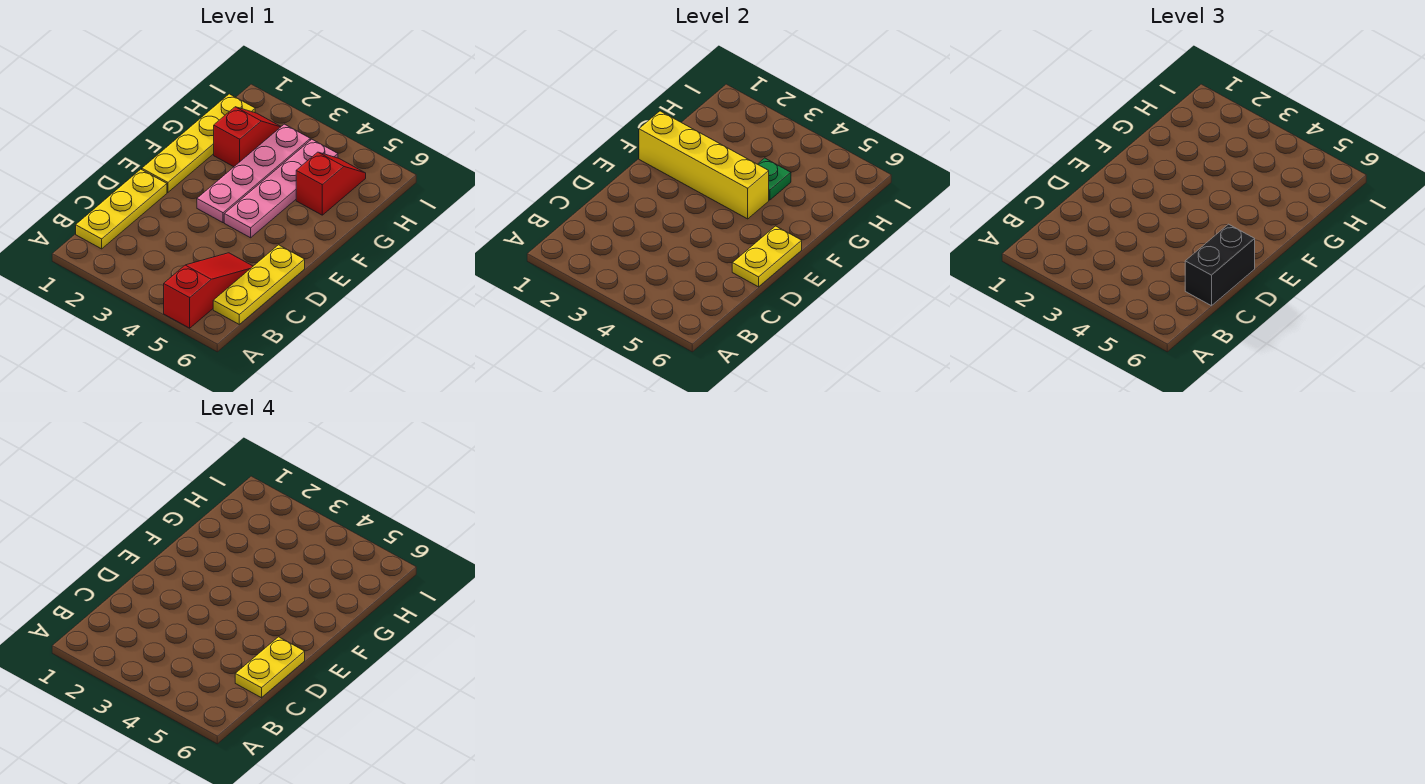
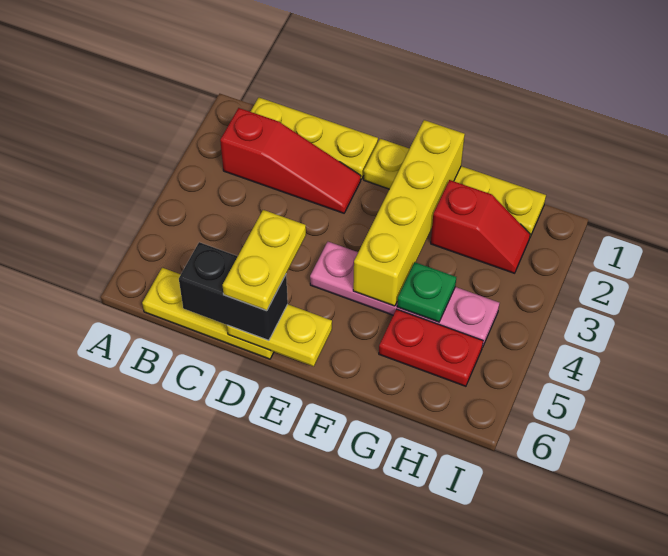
red slope A5:C5 level 1 top A -> red slope B2:D2 level 1 top B
yellow plate C6:D6 level 4 -> yellow plate D5:D6 level 4
pink plate E3:H3 level 1 -> none
red slope G5:H5 level 1 top G -> red plate G5:H5 level 1

